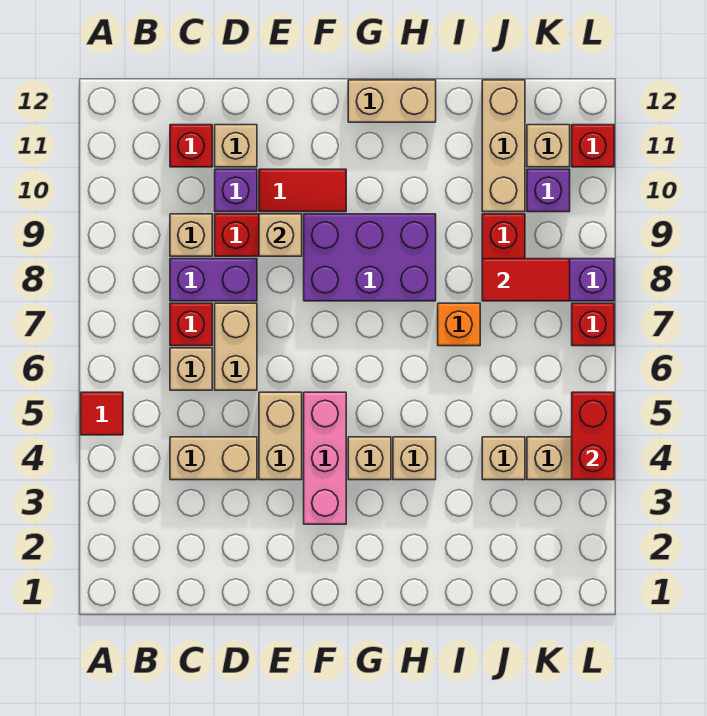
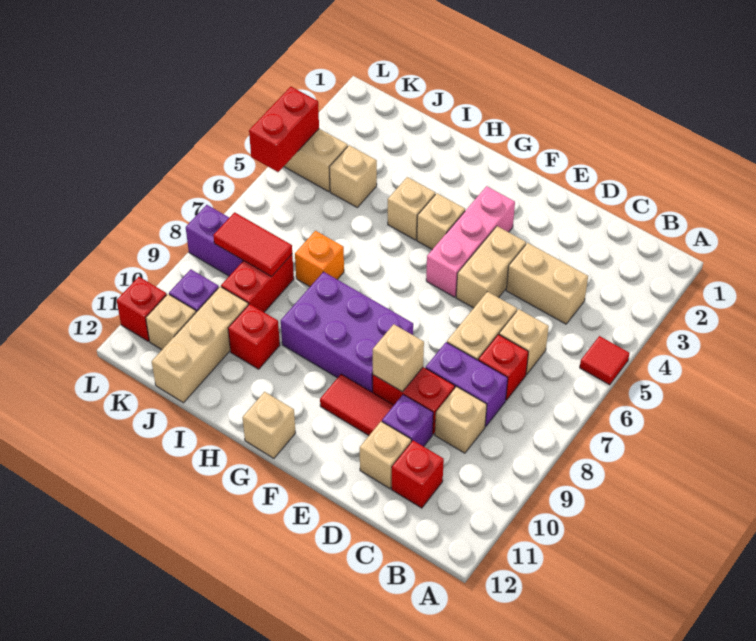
tan brick G12:H12 level 1 -> tan brick G12 level 1
red brick L7 level 1 -> red brick I10 level 1

